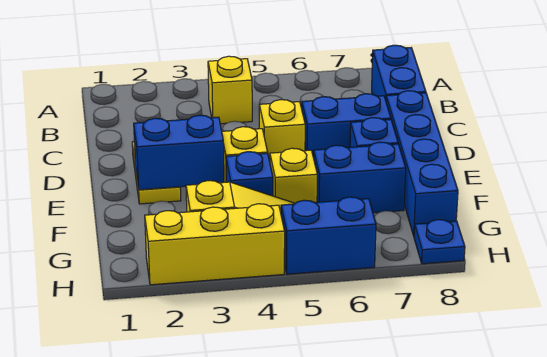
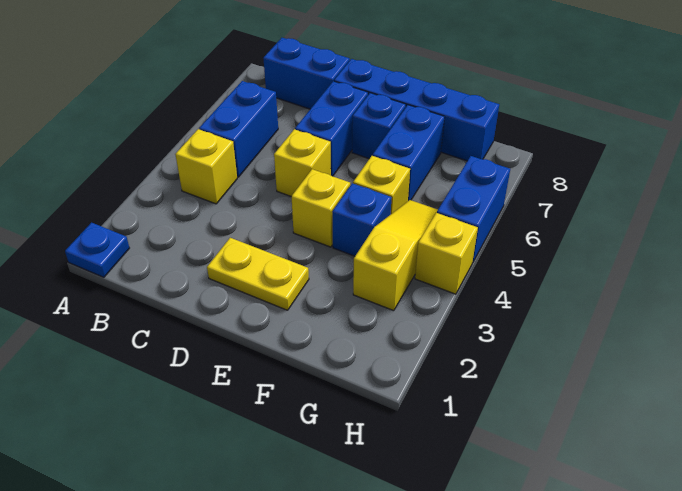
blue brick E2:E3 level 2 -> blue brick B5:B6 level 1
yellow brick H2:H4 level 1 -> yellow brick H4 level 1
blue plate H8 level 1 -> blue plate A1 level 1

